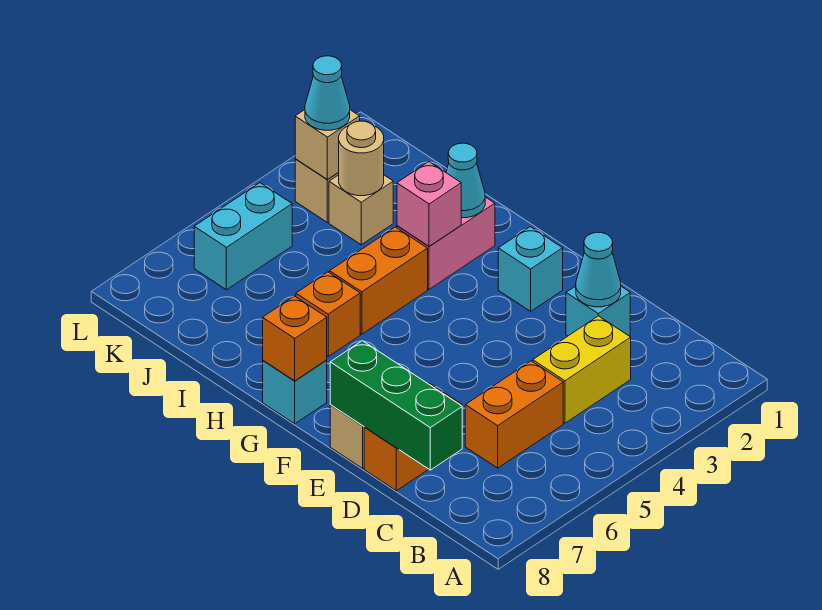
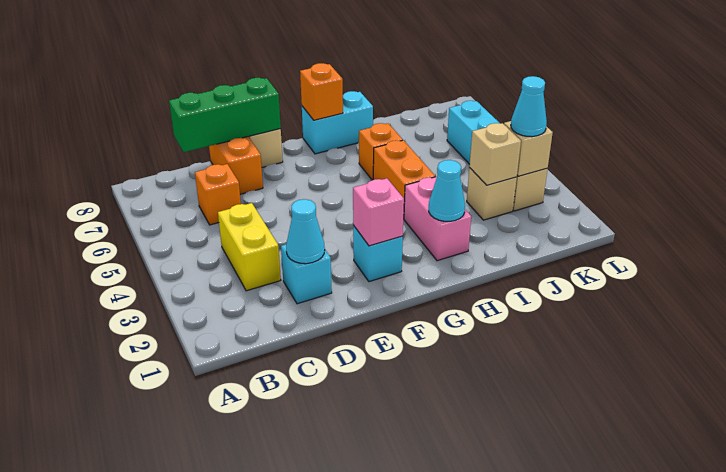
orange brick C5:C6 level 1 -> orange brick C6 level 1
cyan brick G8 level 1 -> cyan brick G8:H8 level 1
pink brick H3 level 2 -> pink brick F2 level 2
tan round brick J3 level 2 -> tan brick J3 level 2

